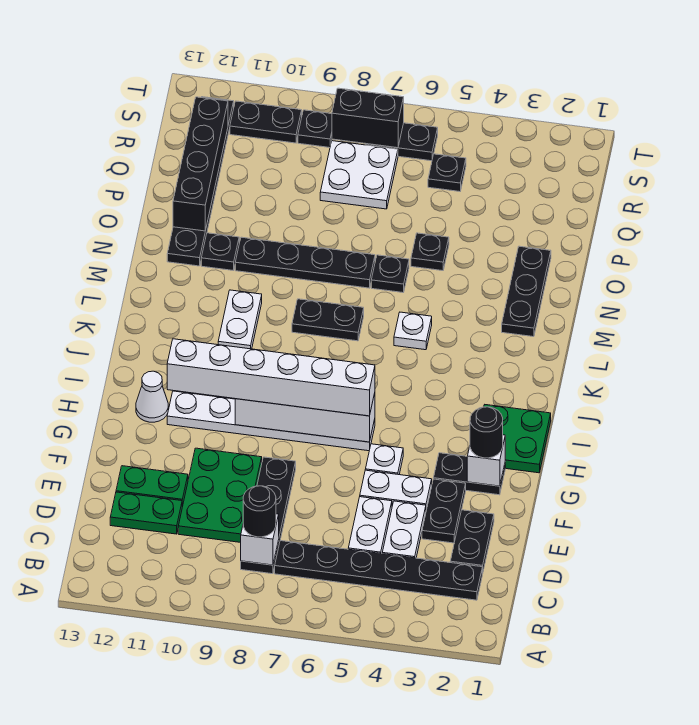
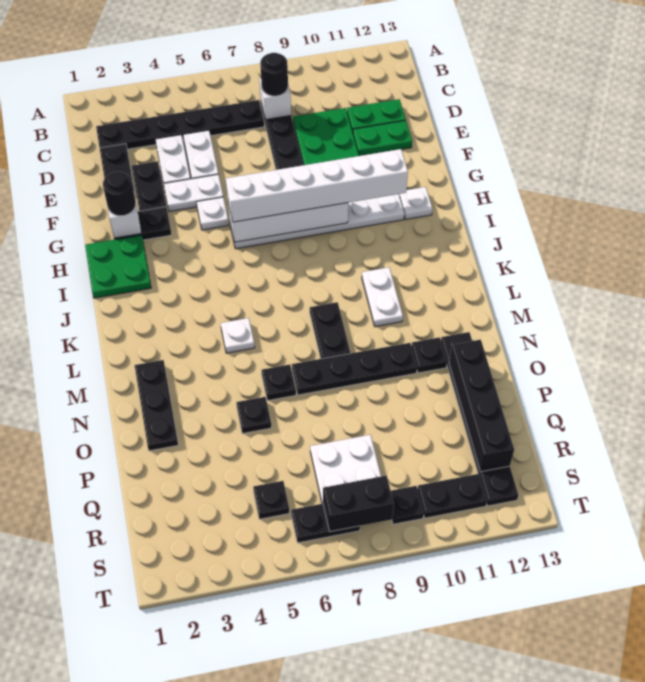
white cone H12 level 1 -> white plate H12 level 1
black plate L7:L8 level 1 -> black plate L8:M8 level 1

